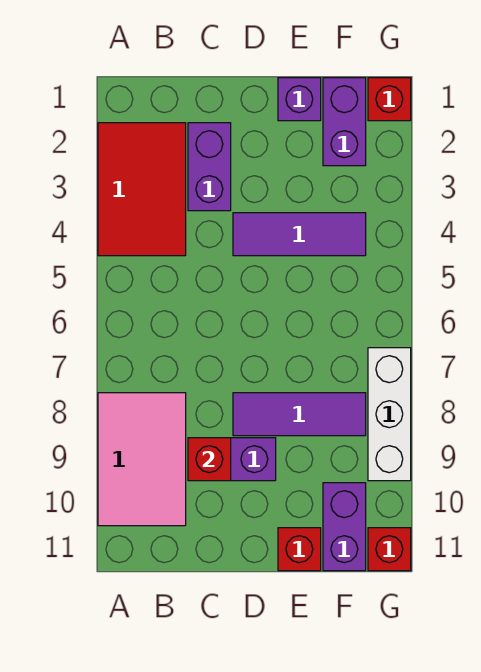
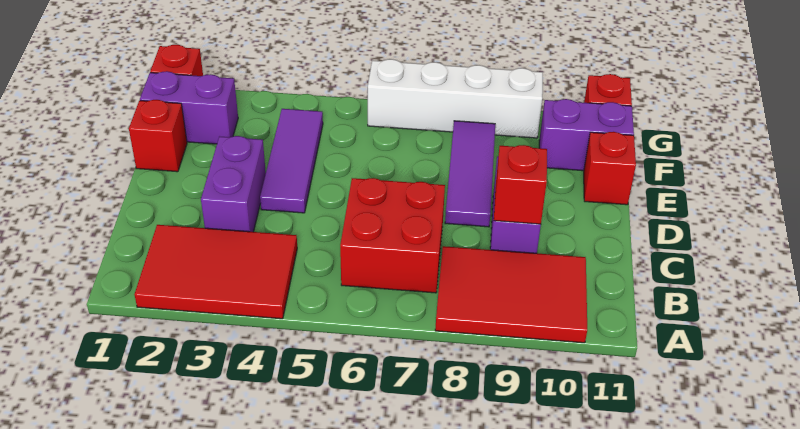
pink tile A8:B10 level 1 -> red tile A8:B10 level 1
none -> red brick B6:C7 level 1
purple brick C2:C3 level 1 -> purple brick C3:D3 level 1
purple brick E1 level 1 -> red brick E1 level 1
white brick G7:G9 level 1 -> white brick G6:G9 level 1

